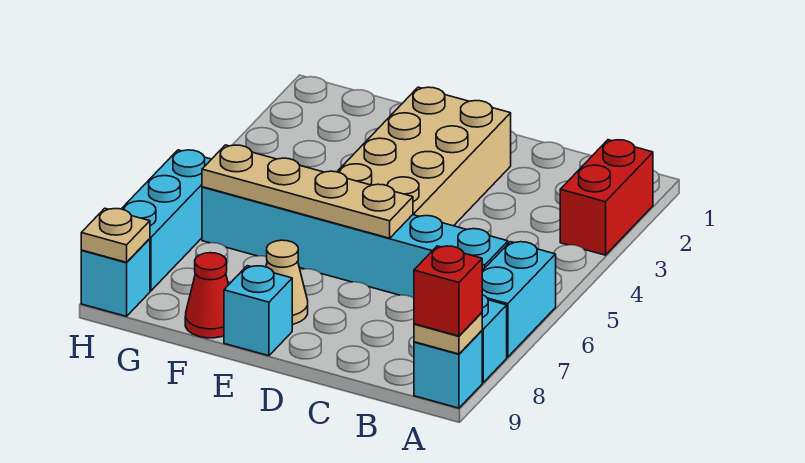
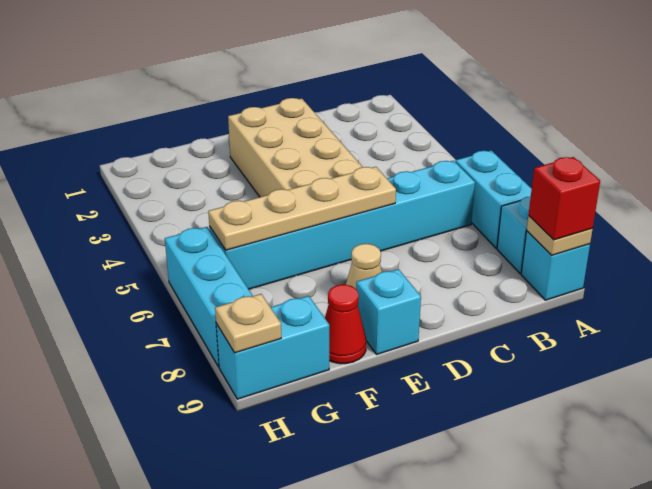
red brick A2:A3 level 1 -> none
cyan brick H9 level 1 -> cyan brick G9:H9 level 1

